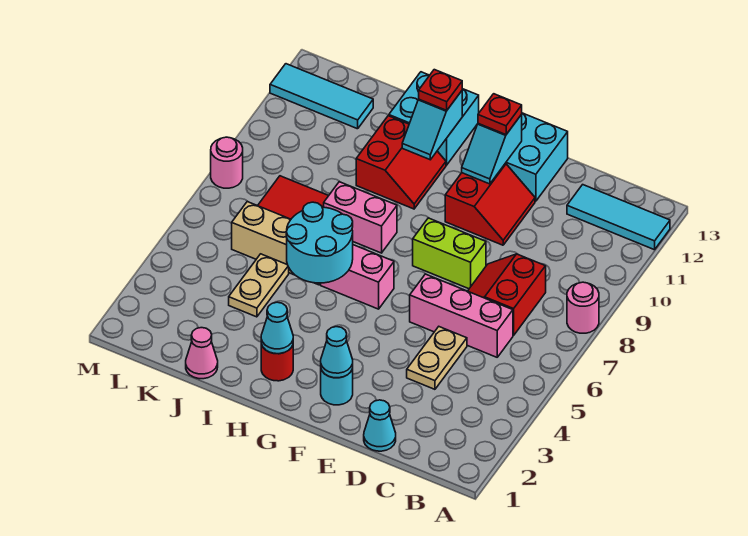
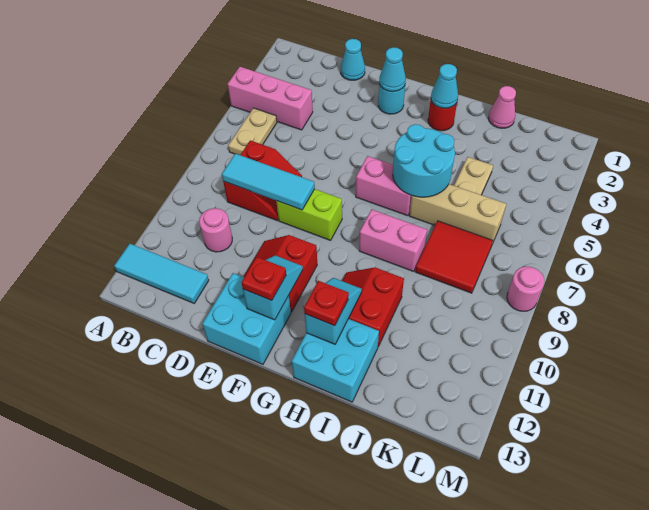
pink round brick A8 level 1 -> pink round brick C10 level 1
pink brick C6:E6 level 1 -> pink brick A4:C4 level 1
tan plate D4:D5 level 1 -> tan plate B5:B6 level 1
cyan tile K12:M12 level 1 -> cyan tile C8:E8 level 2

